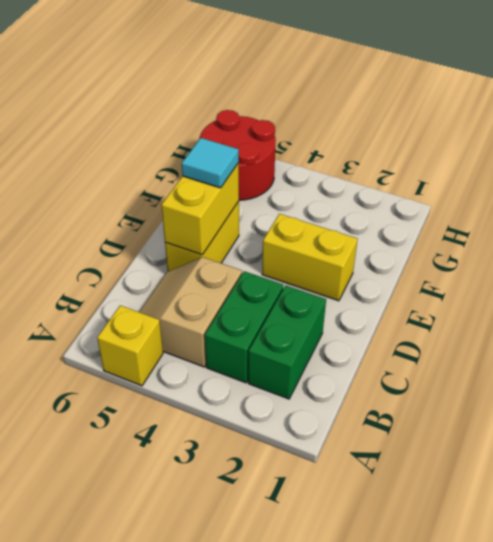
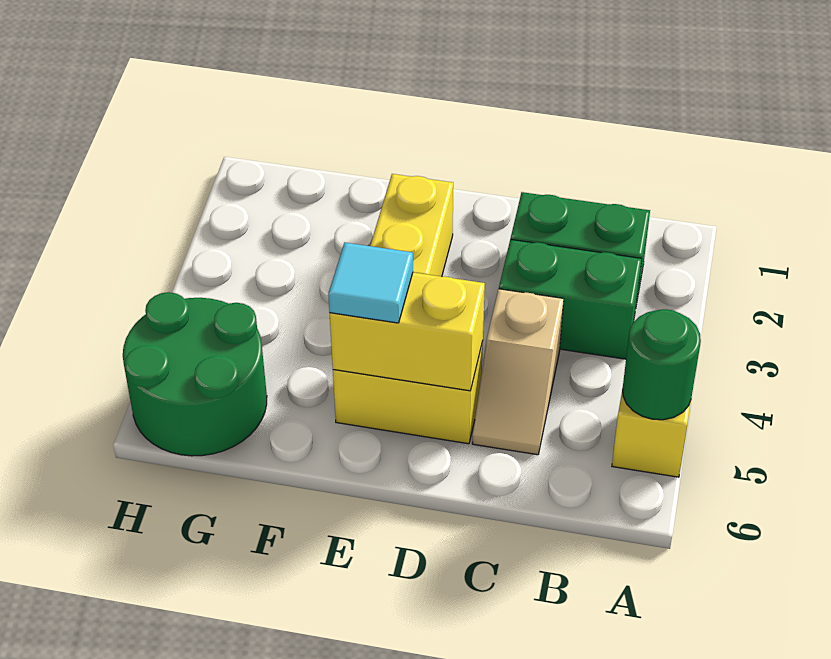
none -> green round brick A5 level 2
tan slope B4:C5 level 1 top 4 -> tan slope C4:C5 level 1 top 4
red round brick G5:H6 level 1 -> green round brick G5:H6 level 1

